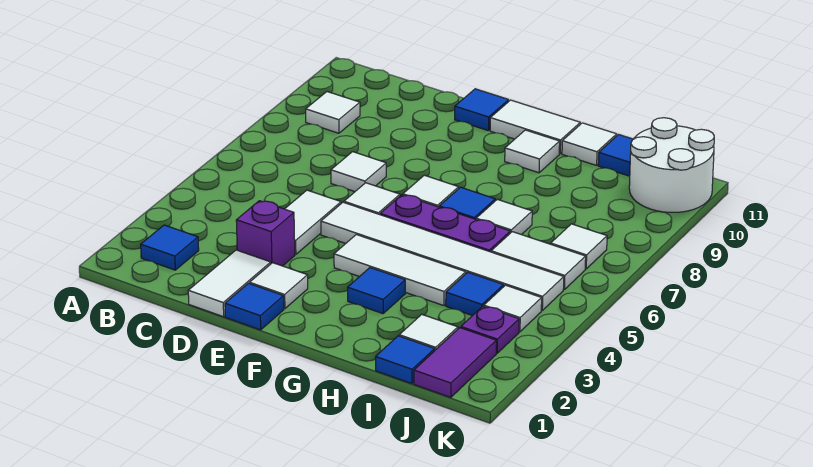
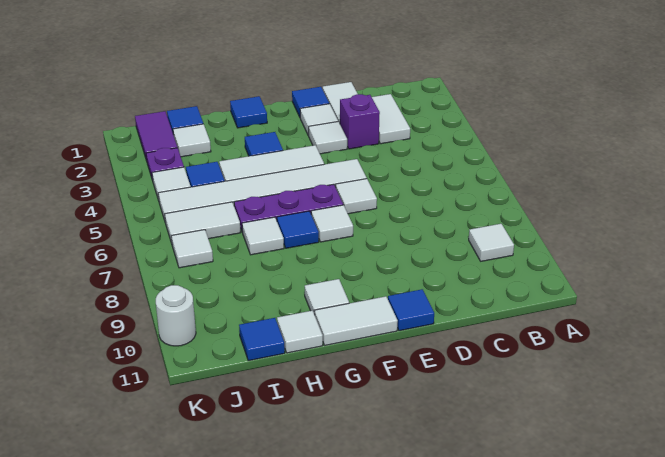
blue tile B2 level 1 -> blue tile G1 level 1
white tile D4:D5 level 1 -> white tile C2:C3 level 1
white tile D7 level 1 -> white tile E3 level 1
white round brick J10:K11 level 1 -> white round brick K10 level 1

